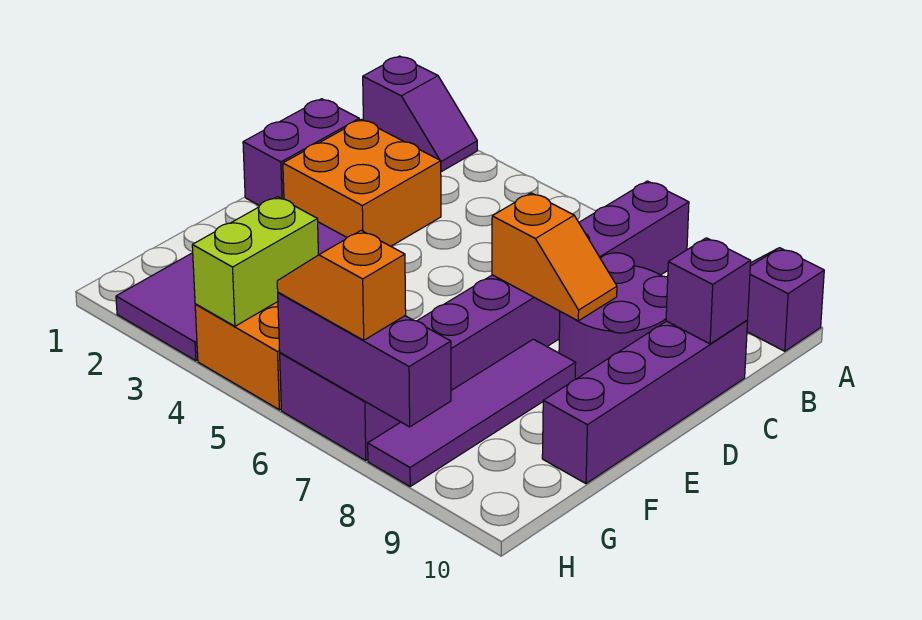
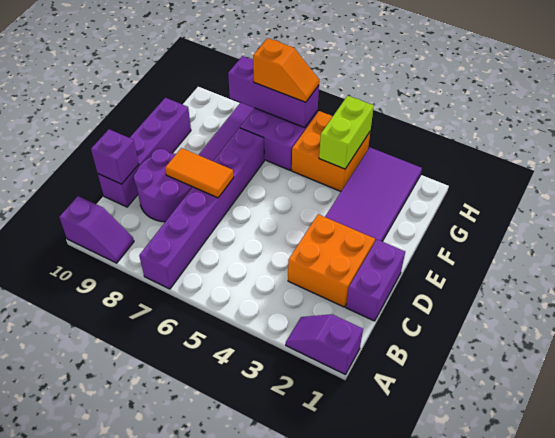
orange slope D7:D8 level 2 top 7 -> orange tile D7:D8 level 2

